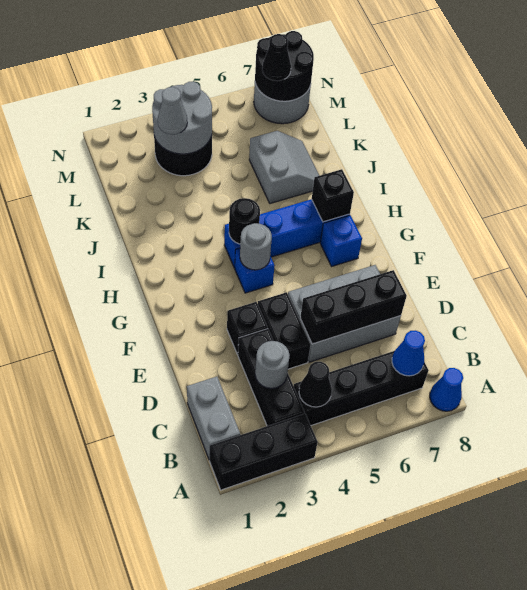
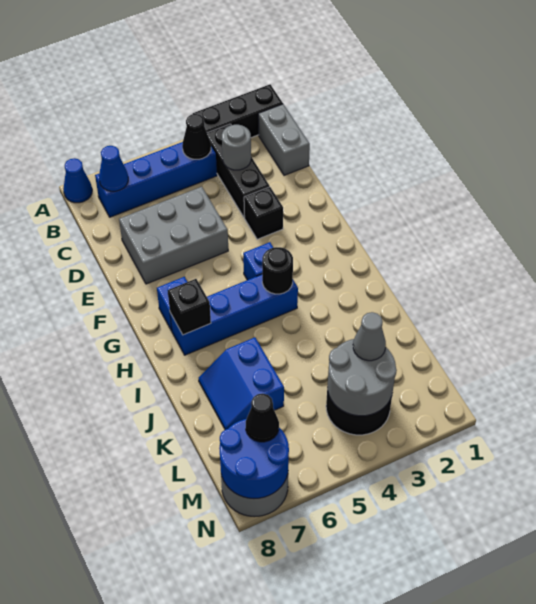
black brick B4:B7 level 1 -> blue brick B4:B7 level 1
black brick D4:E4 level 1 -> none
black brick D5:D7 level 2 -> none
grey round brick G4 level 2 -> none
grey slope J6:K7 level 1 top 6 -> blue slope J6:K7 level 1 top 6
black round brick M7:N8 level 2 -> blue round brick M7:N8 level 2

